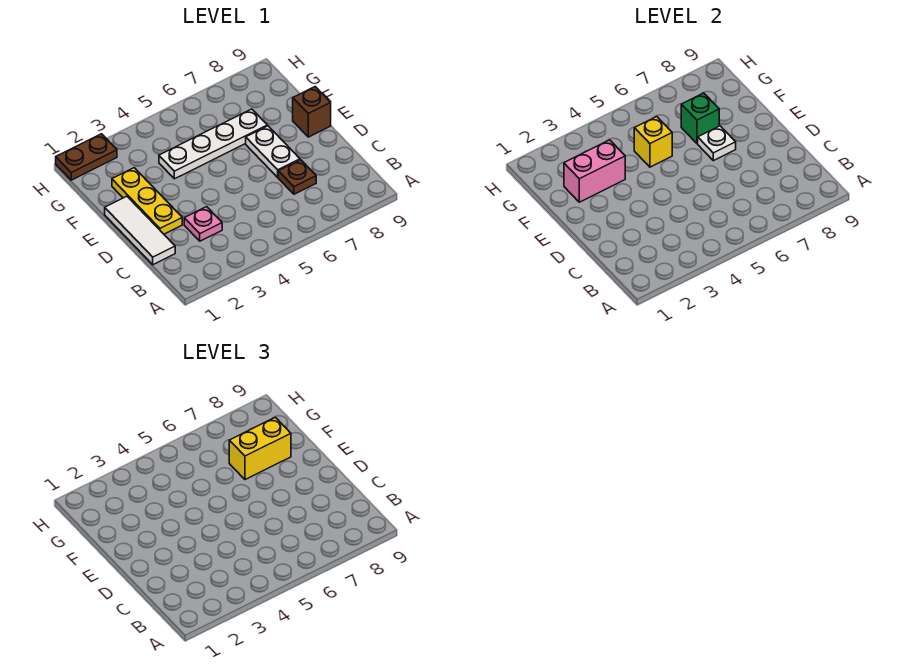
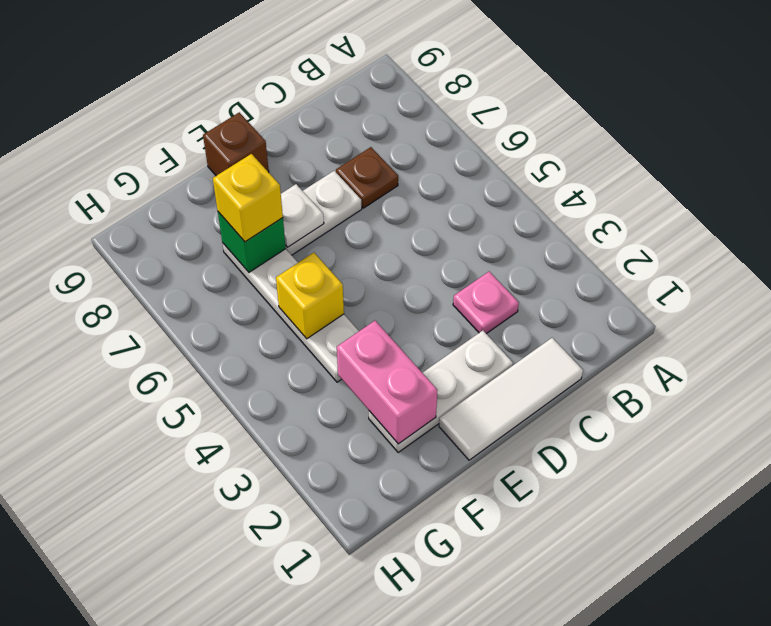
yellow plate D2:F2 level 1 -> white plate D2:F2 level 1
yellow brick F7:F8 level 3 -> yellow brick F7 level 3
brown plate H1:H2 level 1 -> none

